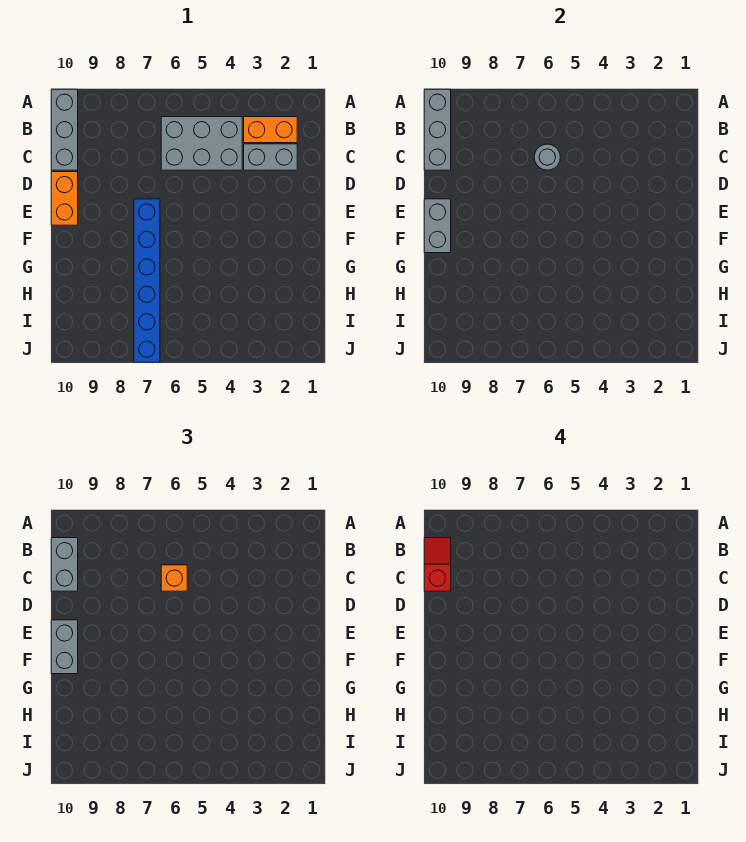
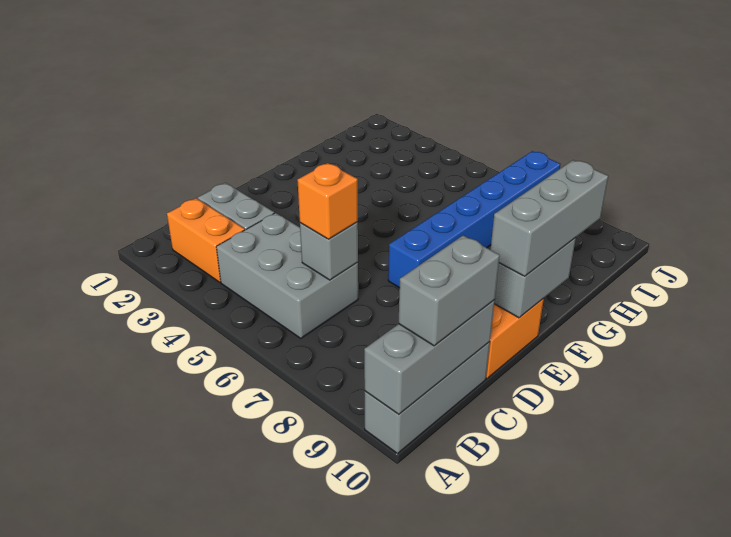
red slope B10:C10 level 4 top C -> none
grey round brick C6 level 2 -> grey brick C6 level 2
grey brick E10:F10 level 3 -> grey brick E10:G10 level 3

